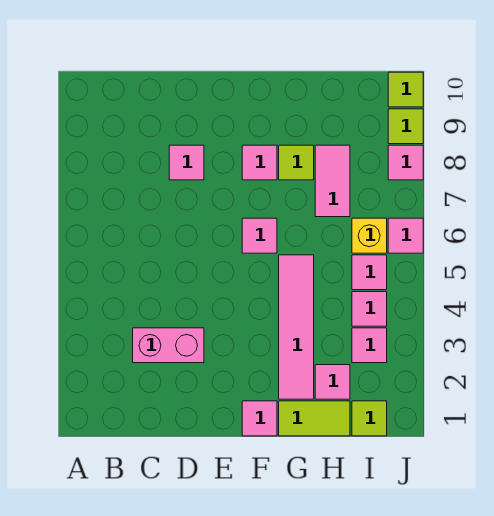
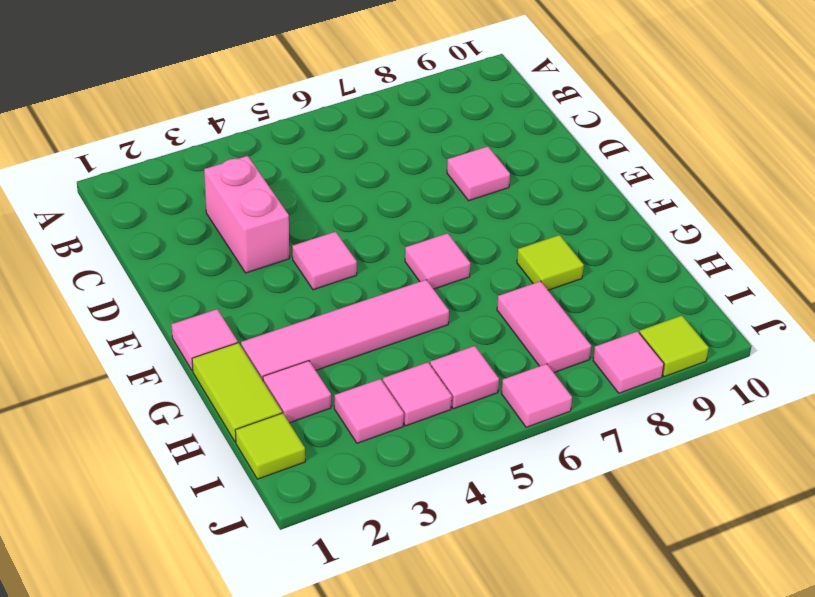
pink tile F8 level 1 -> pink tile E4 level 1
pink tile H7:H8 level 1 -> pink tile H7:I7 level 1
yellow brick I6 level 1 -> none
lime tile J10 level 1 -> none

